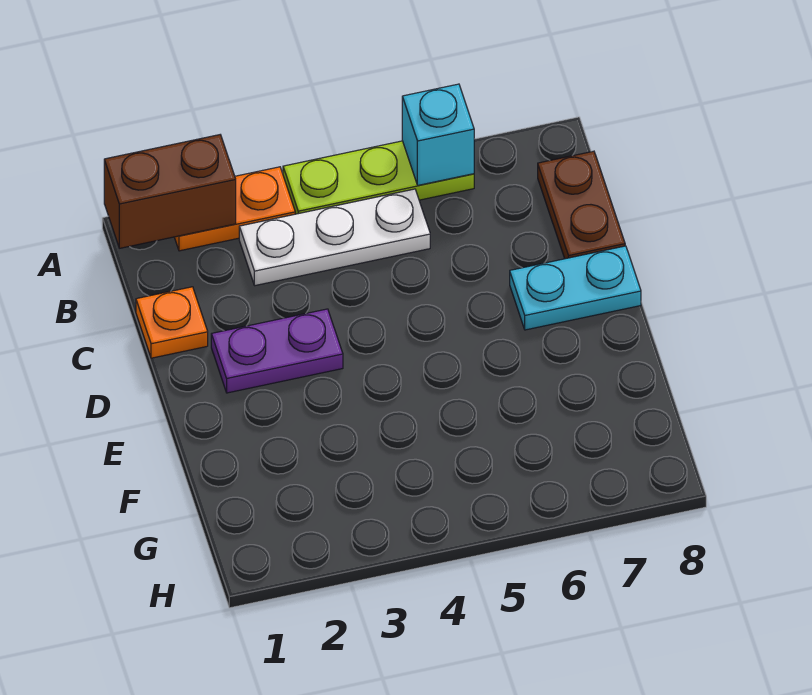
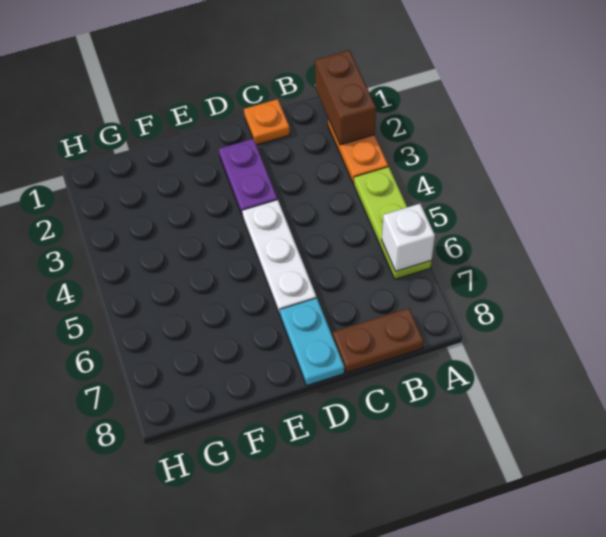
cyan brick A6 level 2 -> white brick A6 level 2
white plate B3:B5 level 1 -> white plate D4:D6 level 1

